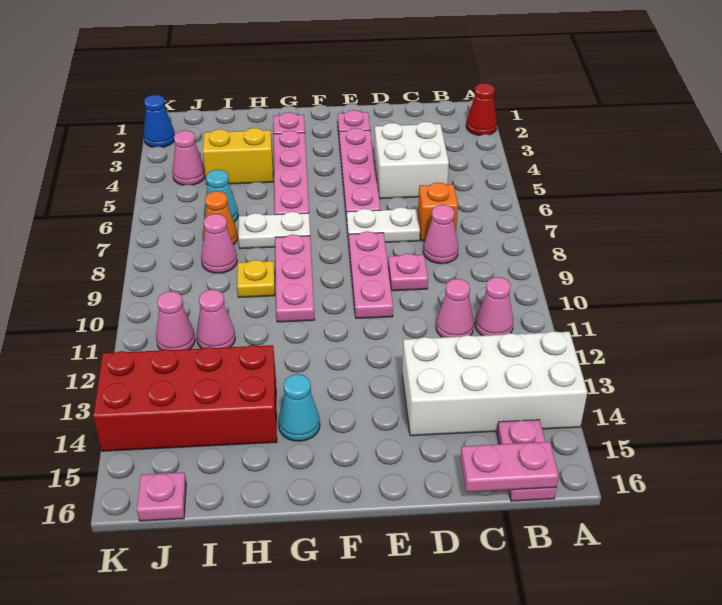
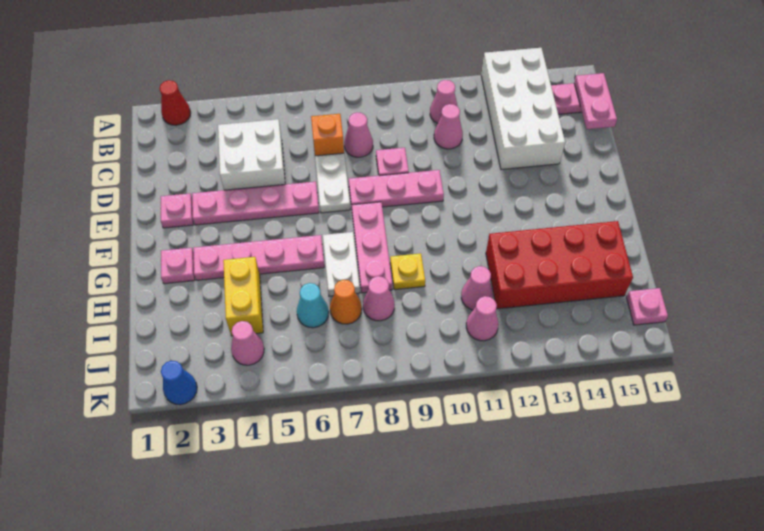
pink plate G8:G10 level 1 -> pink plate F8:H8 level 1
cyan cone G14 level 1 -> none
red brick H13:K14 level 1 -> red brick H12:I15 level 1

